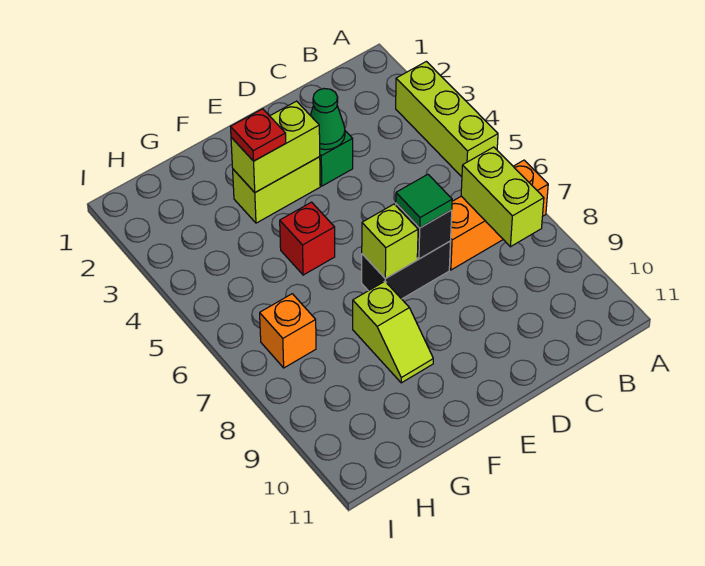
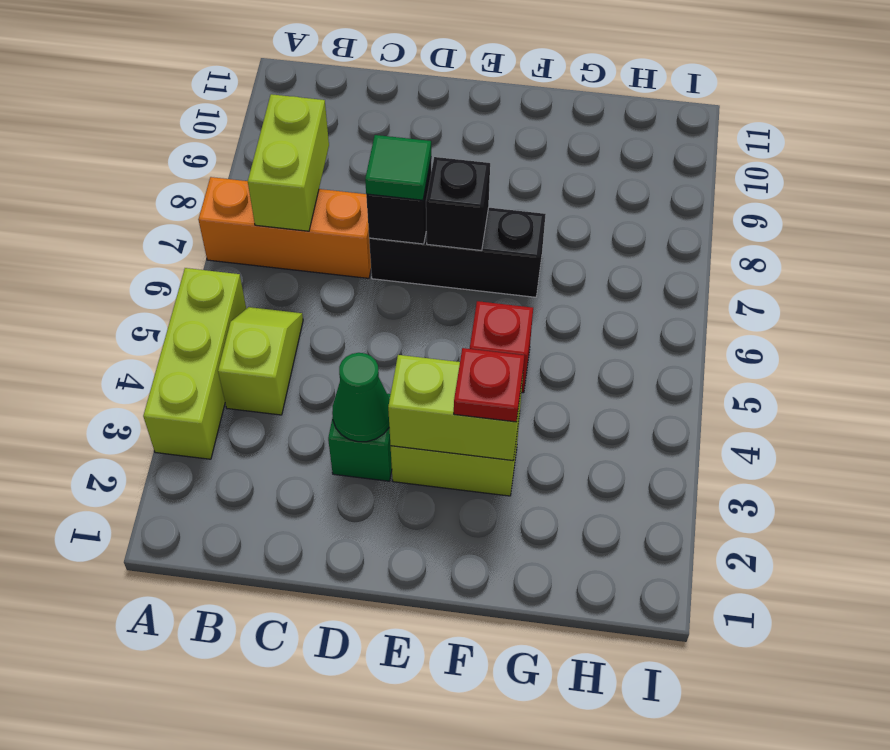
black brick D7:E7 level 1 -> black brick D7:F7 level 1
lime brick E7 level 2 -> black brick E7 level 2
lime slope F8:F9 level 1 top 8 -> lime slope B4:B5 level 1 top 4
orange brick H7 level 1 -> none

